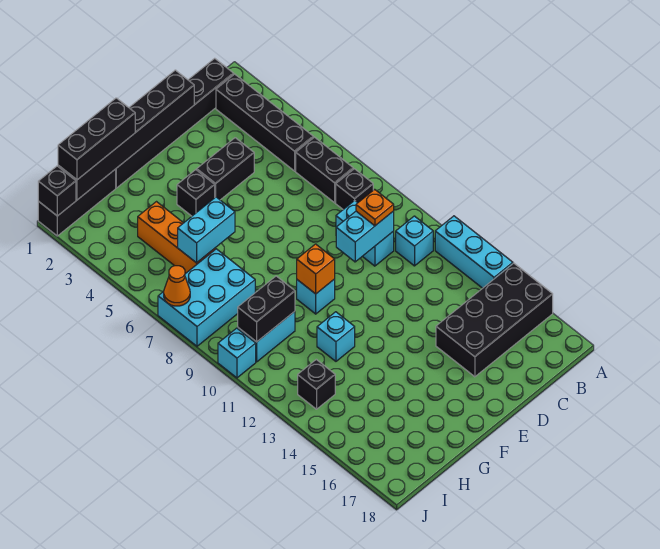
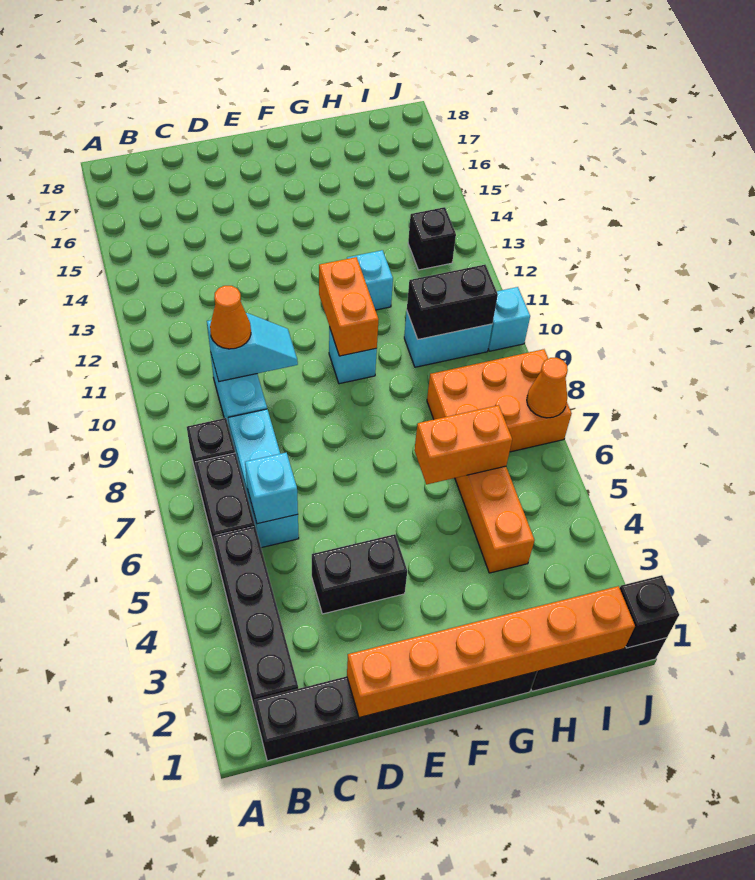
cyan brick A12:A14 level 1 -> cyan brick C6:C8 level 1
black brick A15:D16 level 1 -> none
cyan brick B11 level 1 -> cyan brick C6 level 2
cyan brick C10:D10 level 2 -> cyan slope C10:D10 level 2 top C
orange plate C10 level 3 -> orange cone C10 level 3
black brick D1:I1 level 2 -> orange brick D1:I1 level 2
black brick F4 level 1 -> none
orange brick F10 level 2 -> orange brick F10:F11 level 2
black brick G1:I1 level 3 -> none
cyan brick G6:H6 level 2 -> orange brick G6:H6 level 2
cyan brick H7:J8 level 1 -> orange brick H7:J8 level 1

